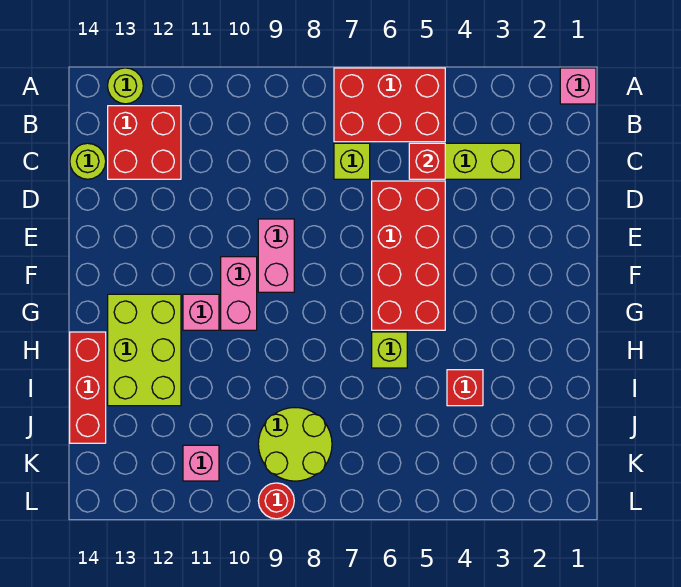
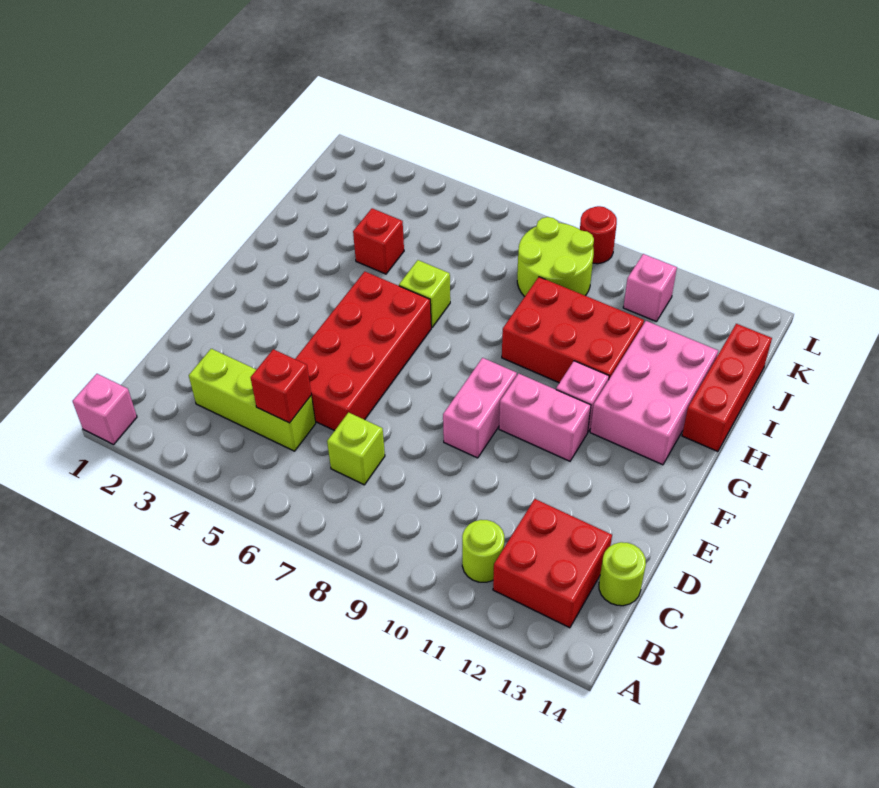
red brick A5:B7 level 1 -> red brick H9:I11 level 1
lime round brick A13 level 1 -> lime round brick B11 level 1
pink brick F10:G10 level 1 -> pink brick F10:F11 level 1
lime brick G12:I13 level 1 -> pink brick G12:I13 level 1

